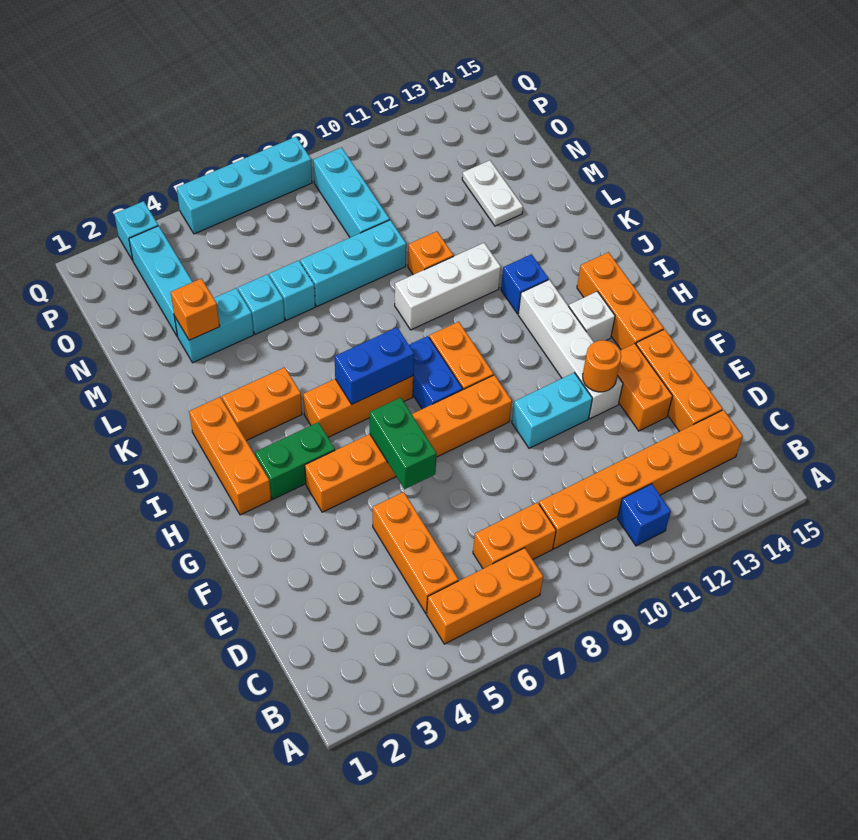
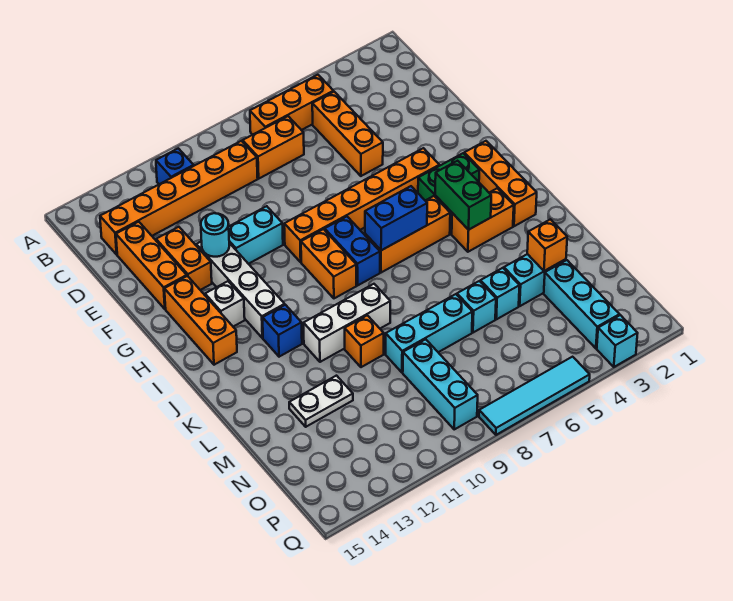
green brick F6:G6 level 2 -> green brick I4:J4 level 2
orange round brick F12 level 2 -> cyan round brick F12 level 2
white plate M13:N13 level 1 -> white plate M12:M13 level 1
cyan brick Q5:Q8 level 1 -> cyan tile Q5:Q8 level 1

